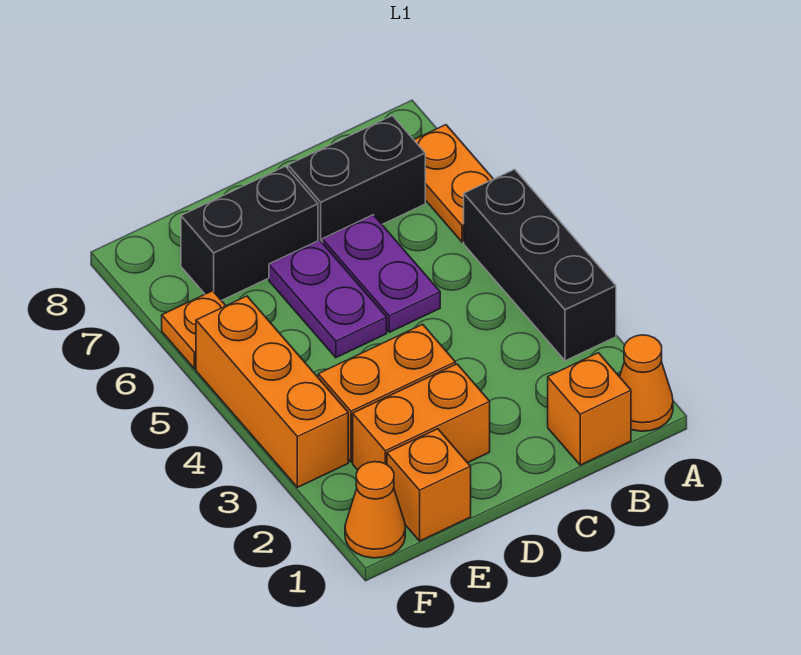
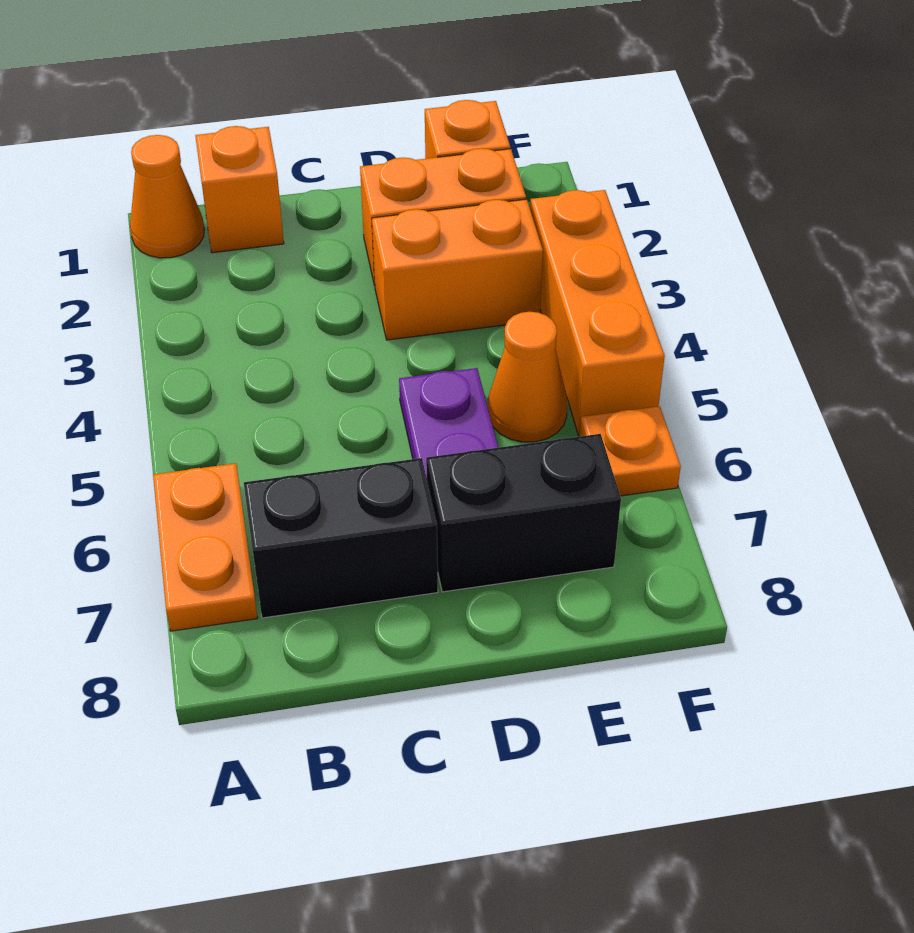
black brick A3:A5 level 1 -> none
purple plate C5:C6 level 1 -> none
orange cone F1 level 1 -> orange cone E5 level 1

